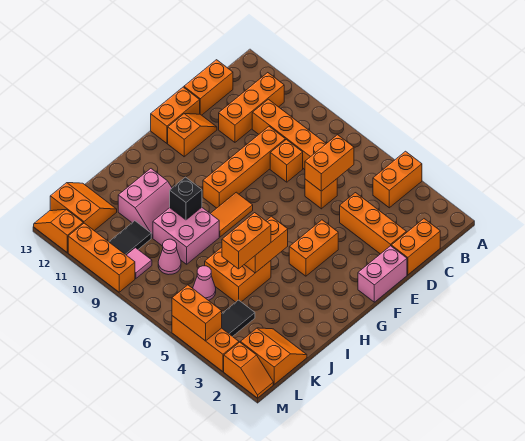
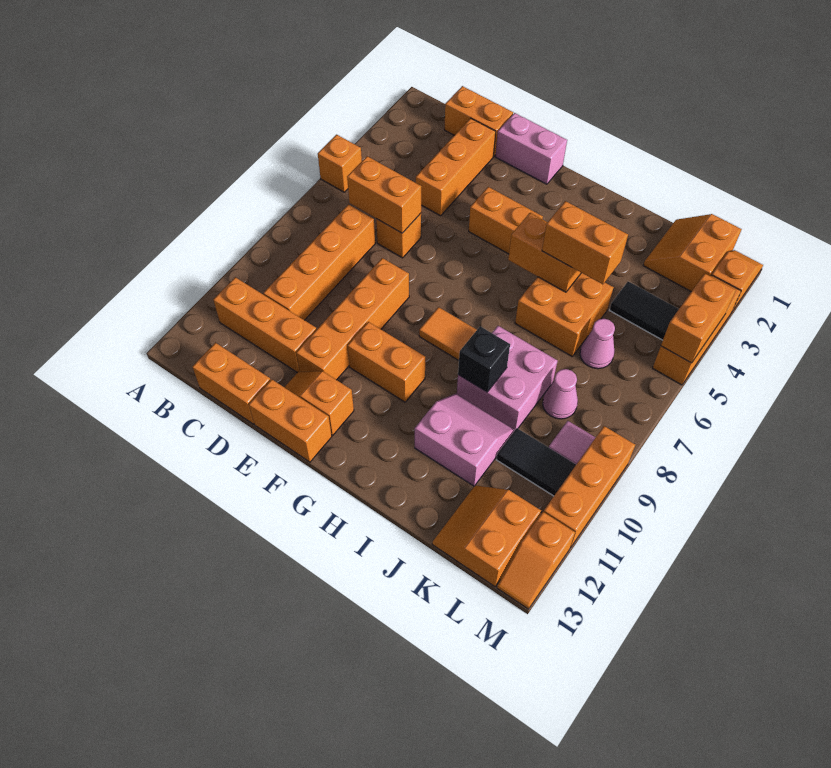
orange brick A4:B4 level 1 -> orange brick F10:G10 level 1
orange brick D8 level 1 -> orange brick A5 level 1
orange brick D9:G9 level 1 -> orange brick E8:E11 level 1

